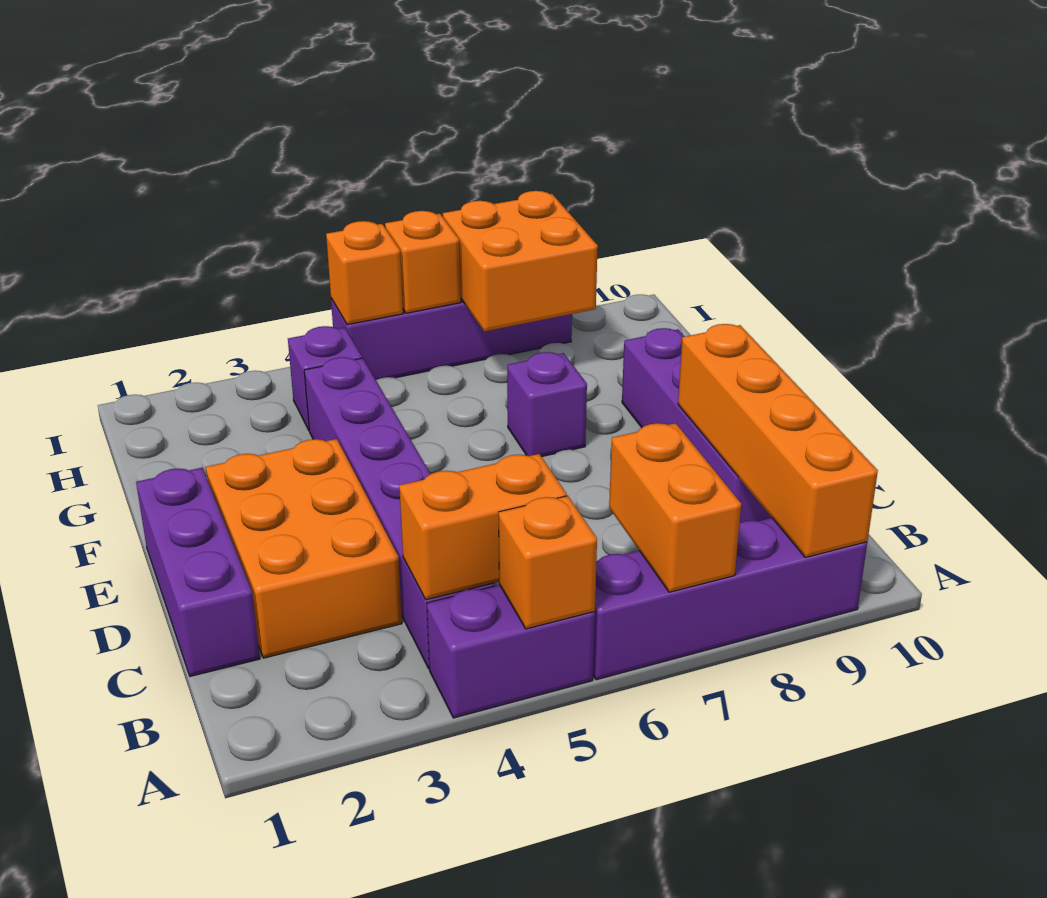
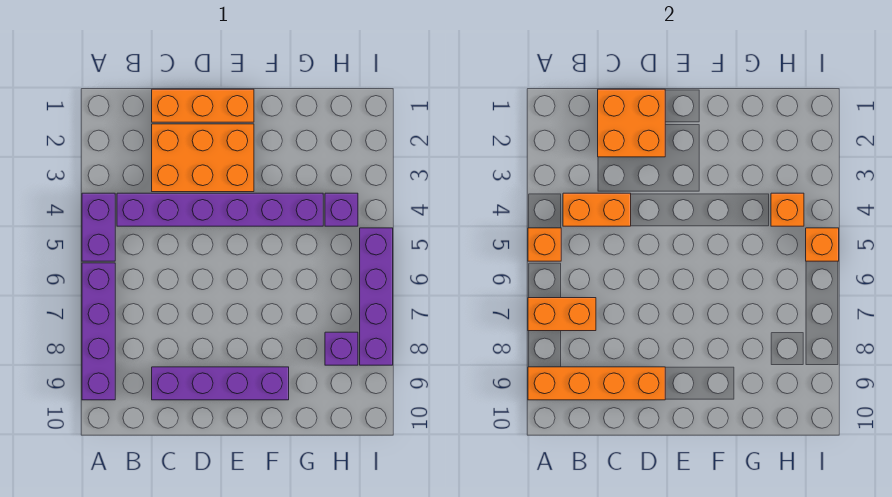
orange brick B4:B5 level 2 -> orange brick B4:C4 level 2
purple brick C1:E1 level 1 -> orange brick C1:E1 level 1
purple brick F7 level 1 -> purple brick H8 level 1
orange brick H7:I8 level 2 -> orange brick C1:D2 level 2
orange brick I6 level 2 -> orange brick H4 level 2

